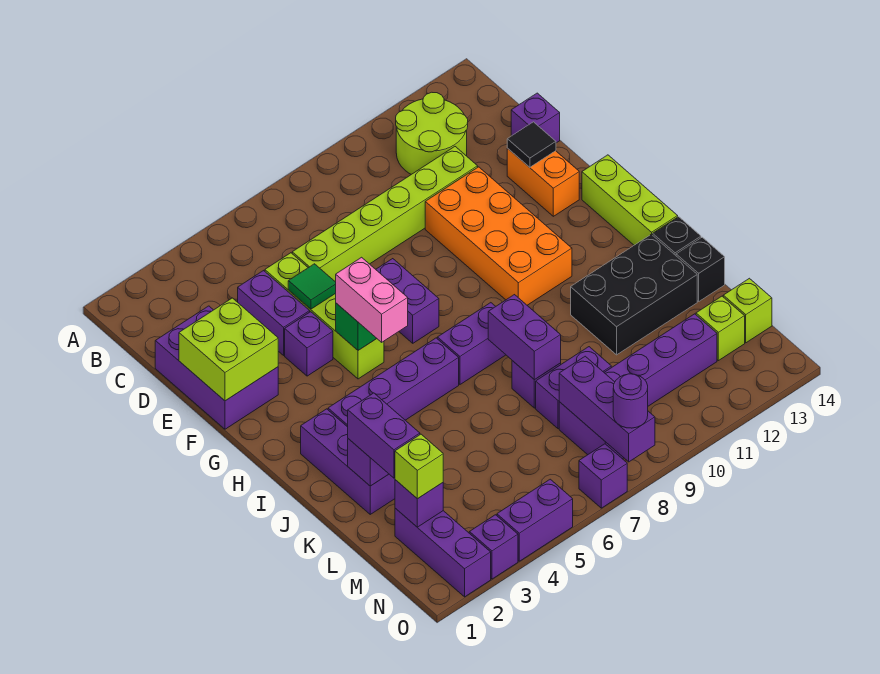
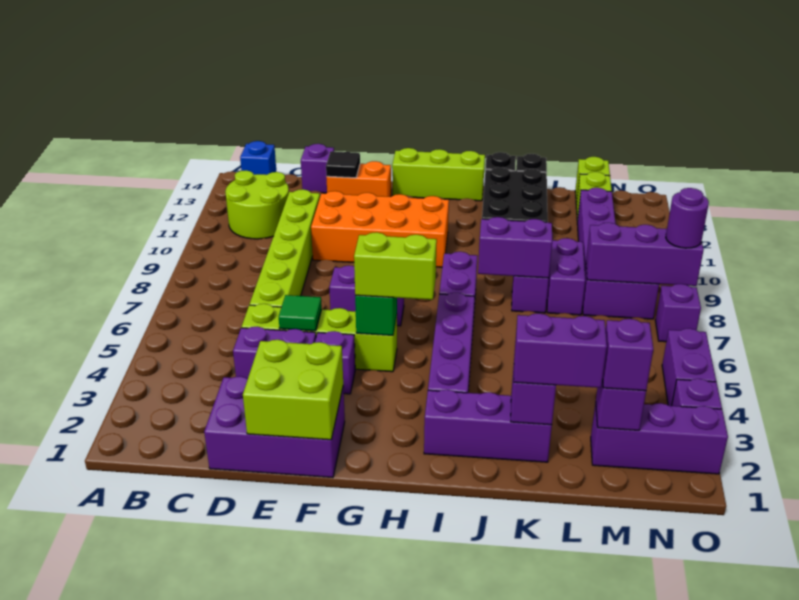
none -> blue brick B14 level 1
pink brick G5:H5 level 3 -> lime brick G5:H5 level 3
lime brick M2 level 3 -> purple brick M2 level 3

